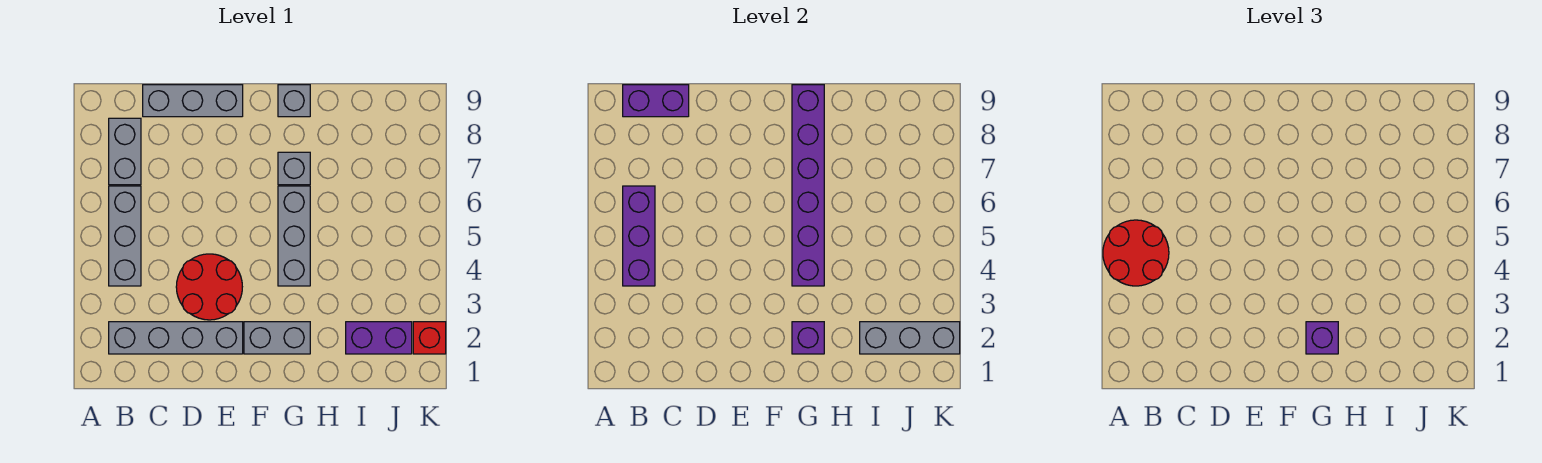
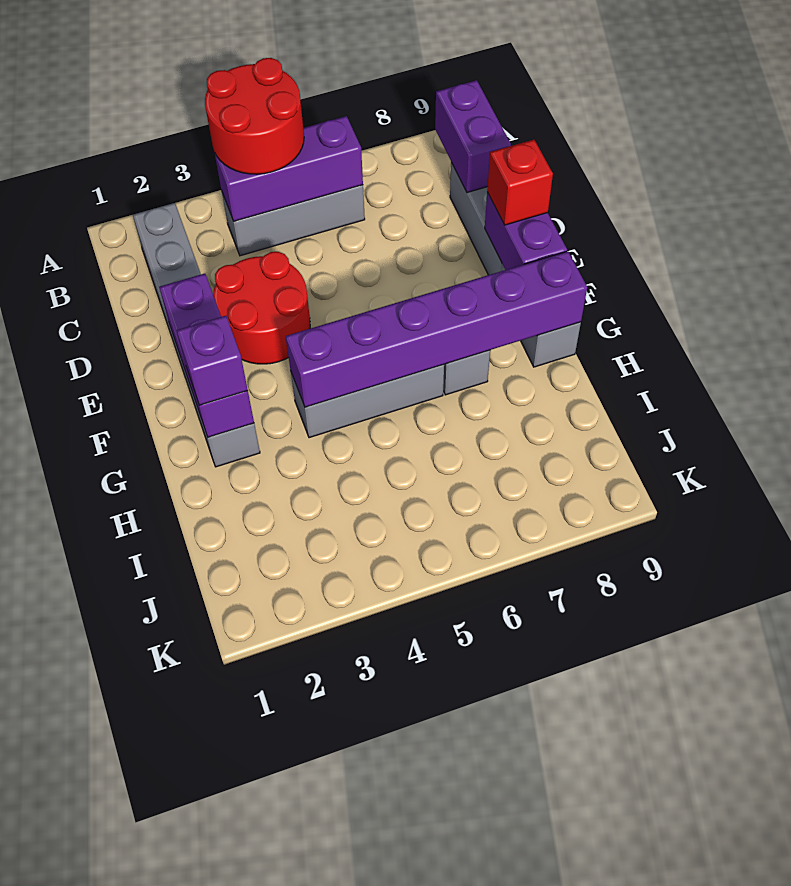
grey brick B7:B8 level 1 -> none
purple brick G2 level 2 -> purple brick E2:G2 level 2
purple brick I2:J2 level 1 -> purple brick E9:F9 level 2
grey brick I2:K2 level 2 -> none
red brick K2 level 1 -> red brick E9 level 3

